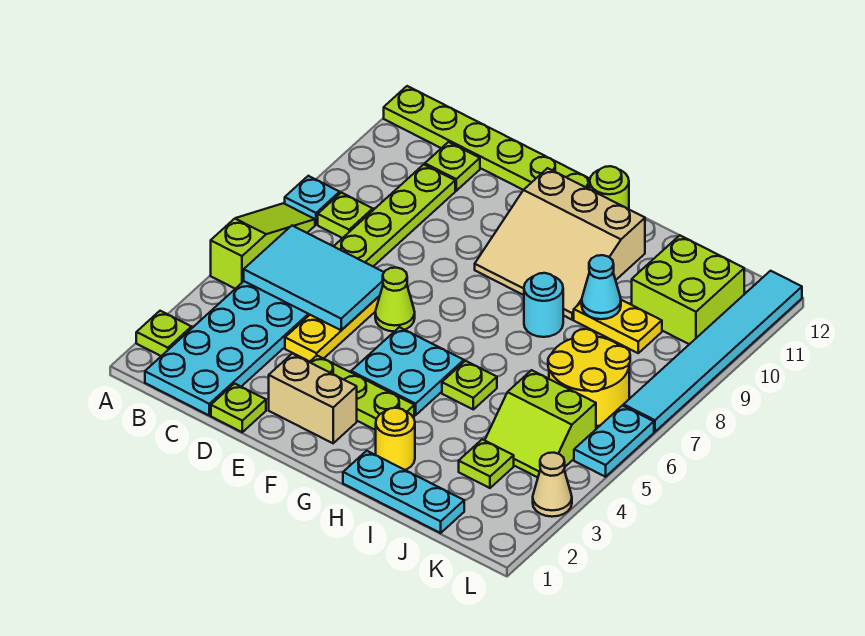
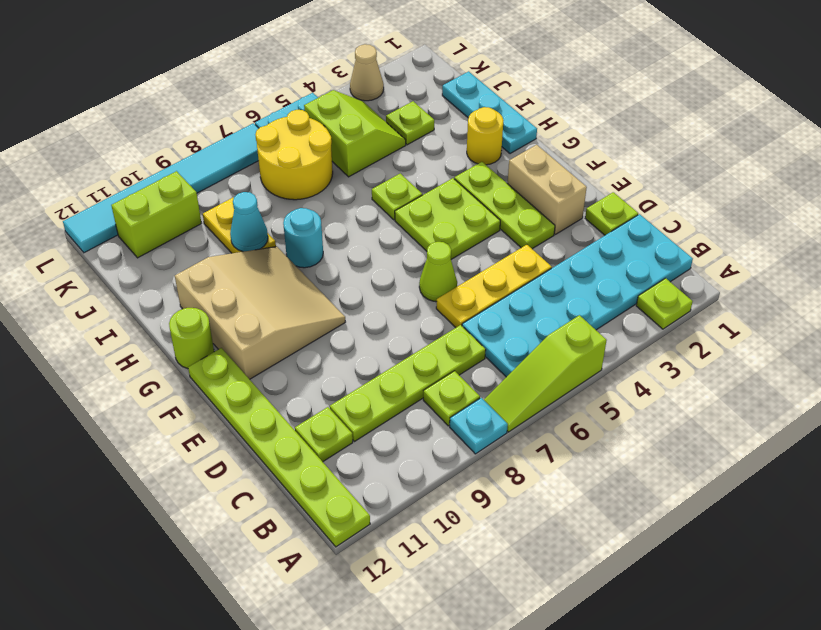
cyan tile B5:D6 level 2 -> none
cyan plate F4:G5 level 1 -> lime plate F4:G5 level 1
lime brick J10:K11 level 1 -> lime brick K10:K11 level 1

